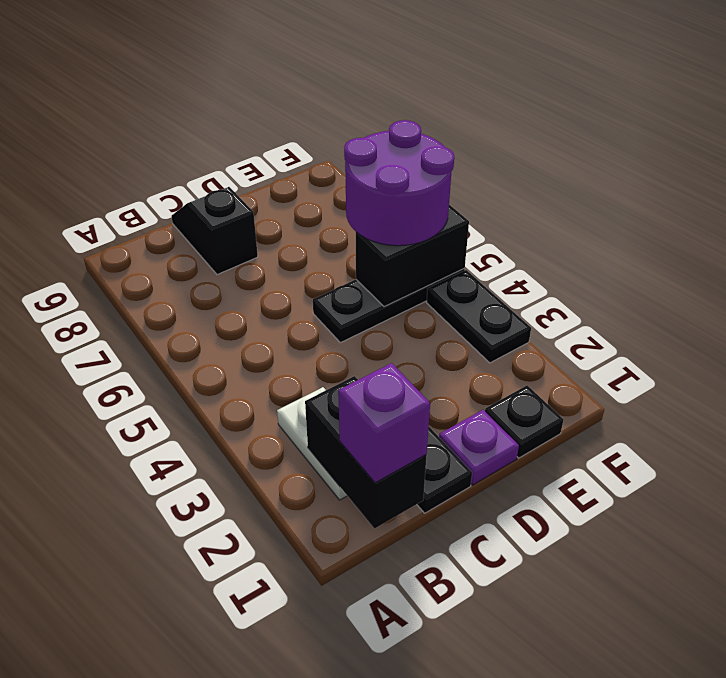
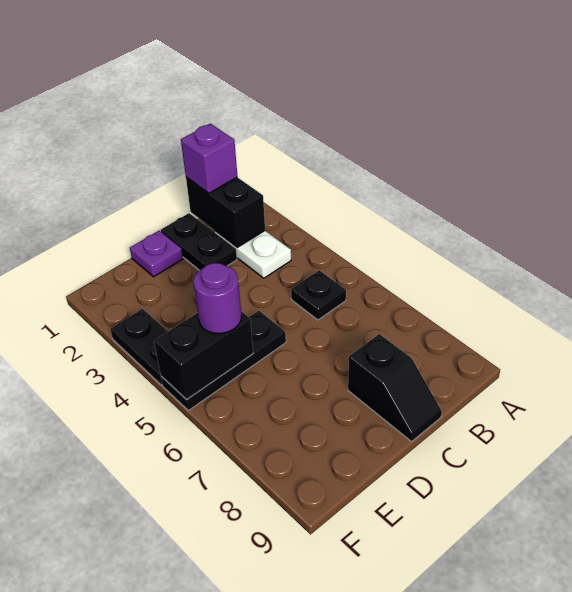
black plate E1 level 1 -> black plate B5 level 1
purple round brick E5:F6 level 3 -> purple round brick E5 level 3

